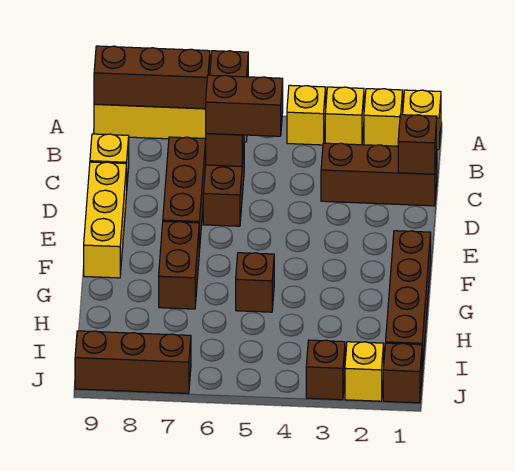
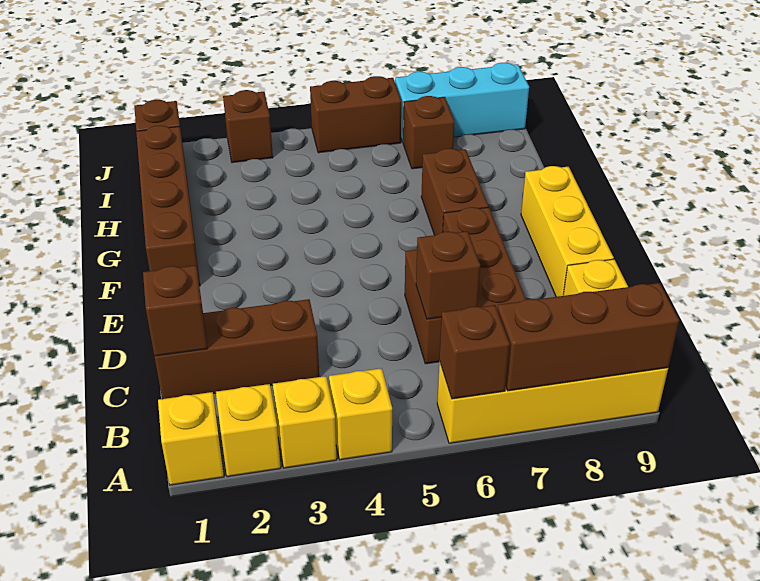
brown brick C5:C6 level 3 -> brown brick J5:J6 level 1
brown brick G5 level 1 -> brown brick I7 level 1
yellow brick J2 level 1 -> none
brown brick J7:J9 level 1 -> cyan brick J7:J9 level 1

